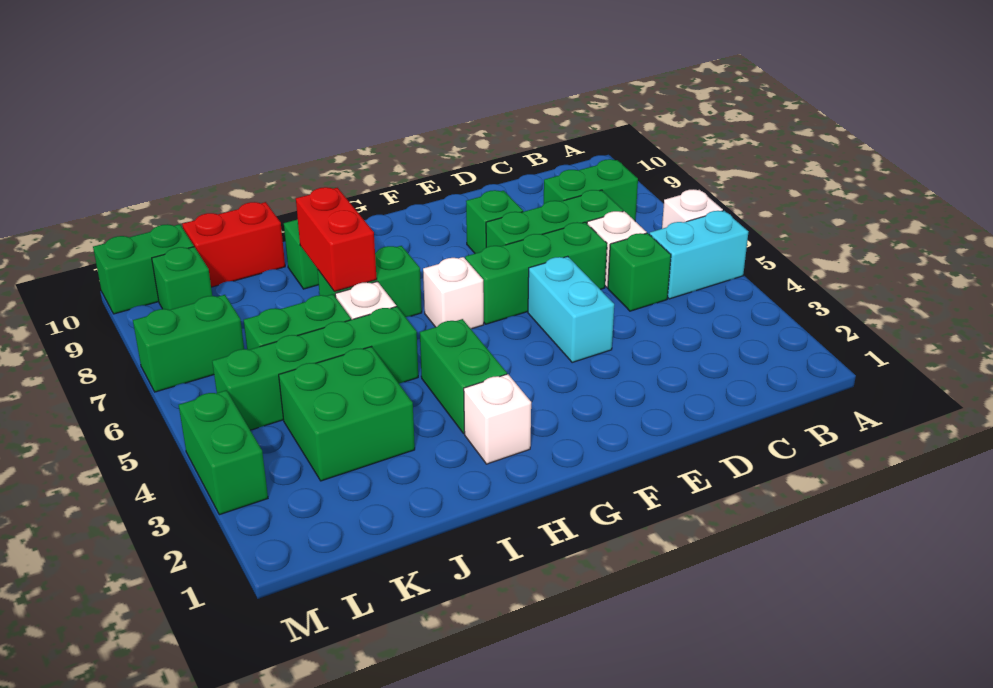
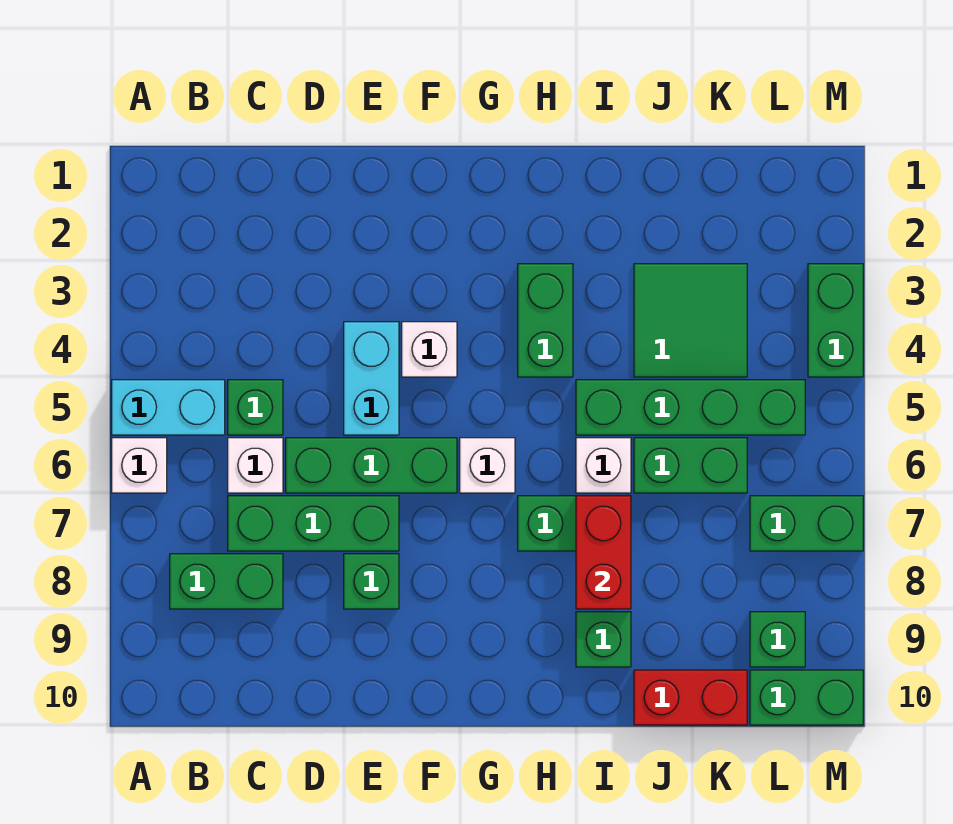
white brick H2 level 1 -> white brick F4 level 1
green brick J3:K4 level 1 -> green tile J3:K4 level 1

